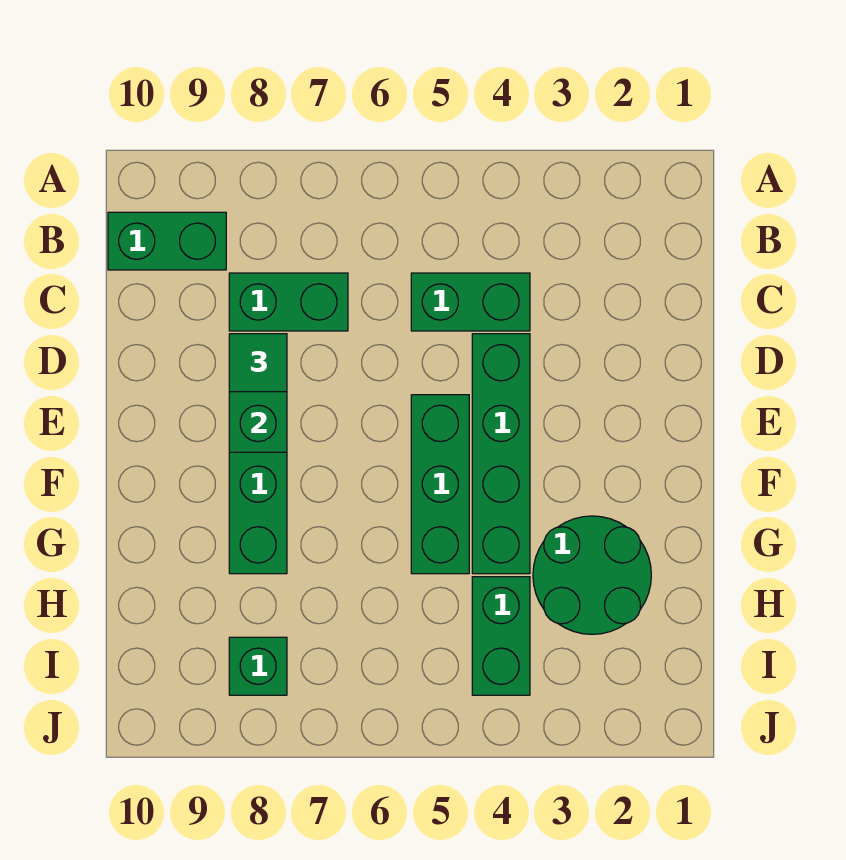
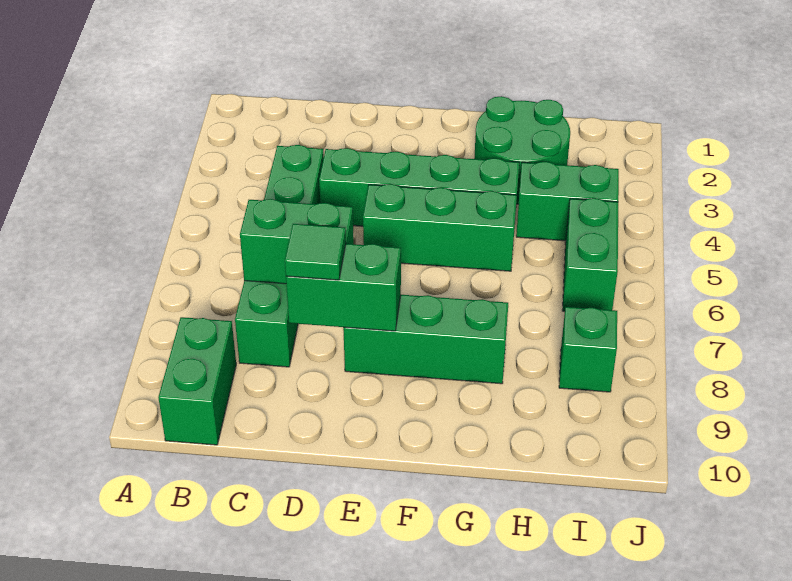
none -> green brick C7:D7 level 2
none -> green brick I5:I6 level 1

